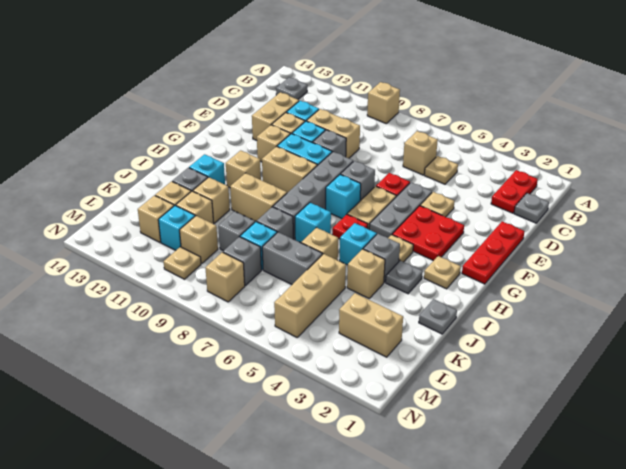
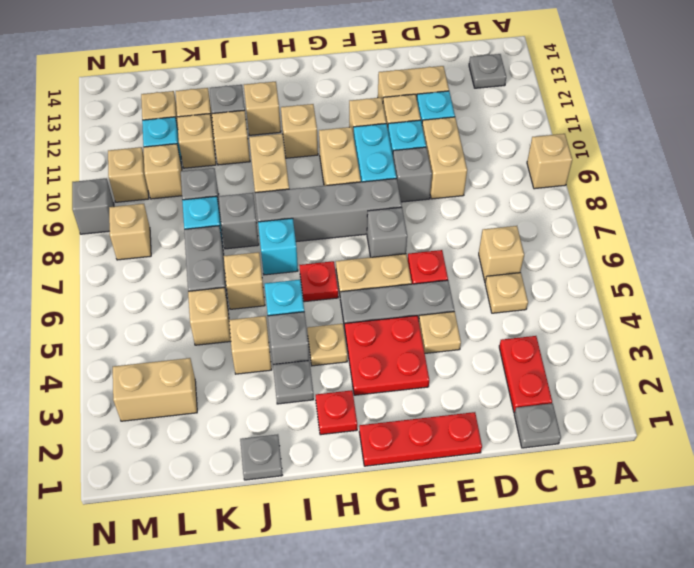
red plate B2:C2 level 1 -> red plate C2:C3 level 1
cyan brick G7 level 1 -> none
tan plate H2 level 1 -> red plate H2 level 1
cyan brick I12 level 1 -> tan brick I12 level 1
tan brick K5:M5 level 1 -> tan brick K5 level 1
tan brick L2:L3 level 1 -> tan brick L3:M3 level 1
grey brick L8 level 1 -> grey brick N9 level 1
tan plate M10 level 1 -> tan brick M10 level 1

